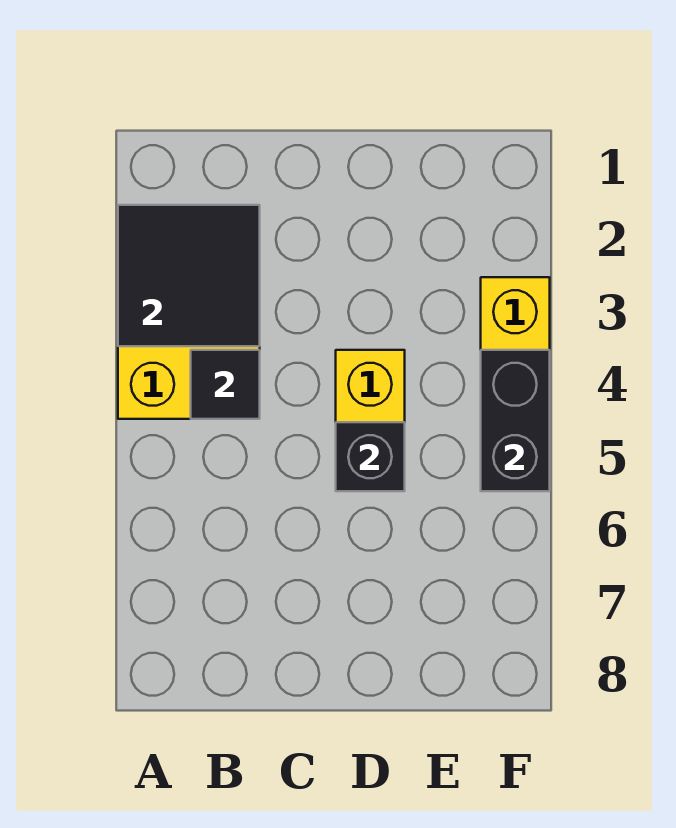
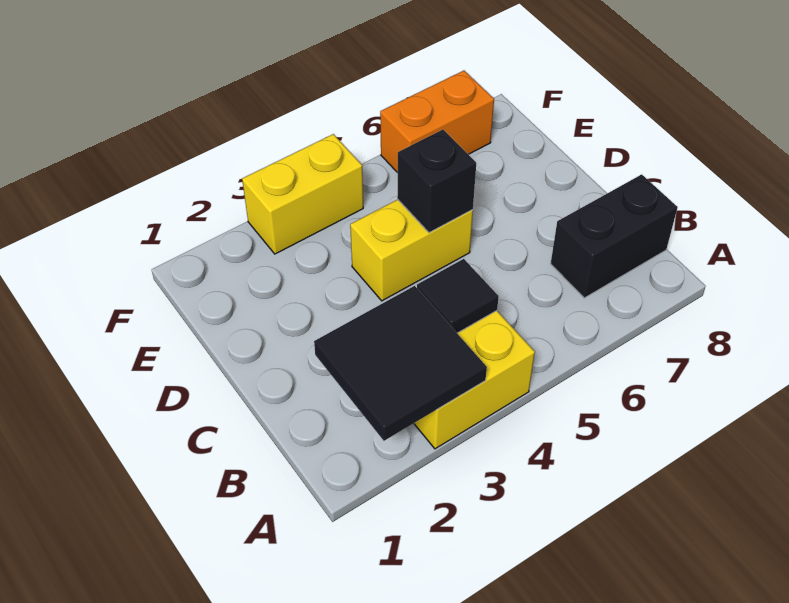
black brick F4:F5 level 2 -> black brick B7:B8 level 1
none -> orange brick F6:F7 level 1

